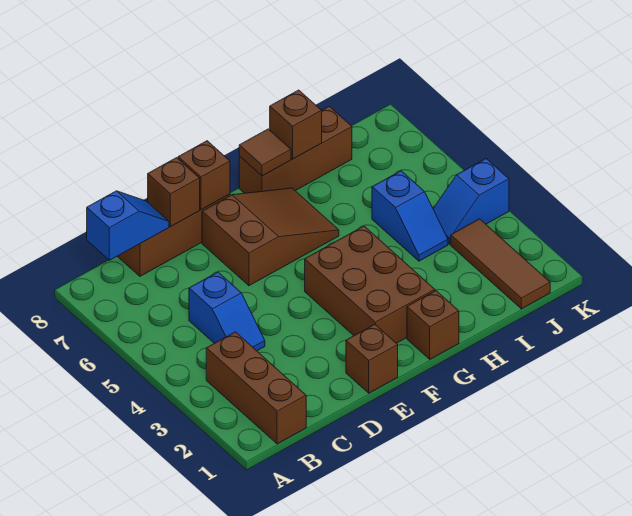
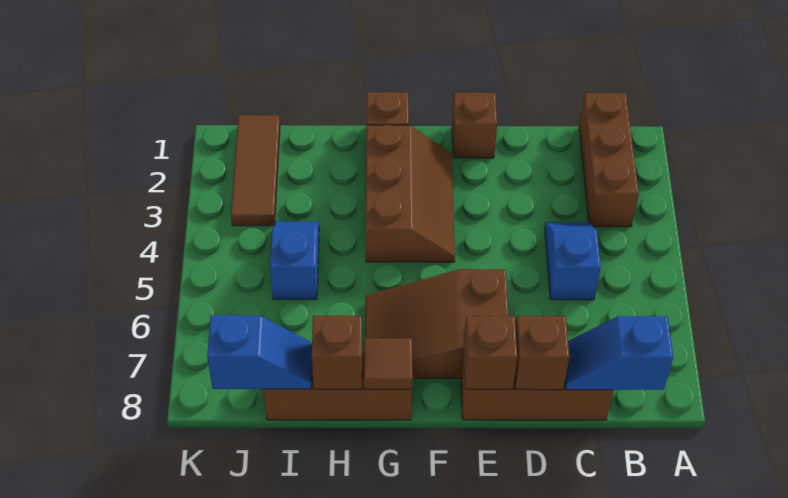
brown brick F2:G4 level 1 -> brown slope F2:G4 level 1 top G
blue slope J4:K4 level 1 top K -> blue slope I8:J8 level 2 top J

